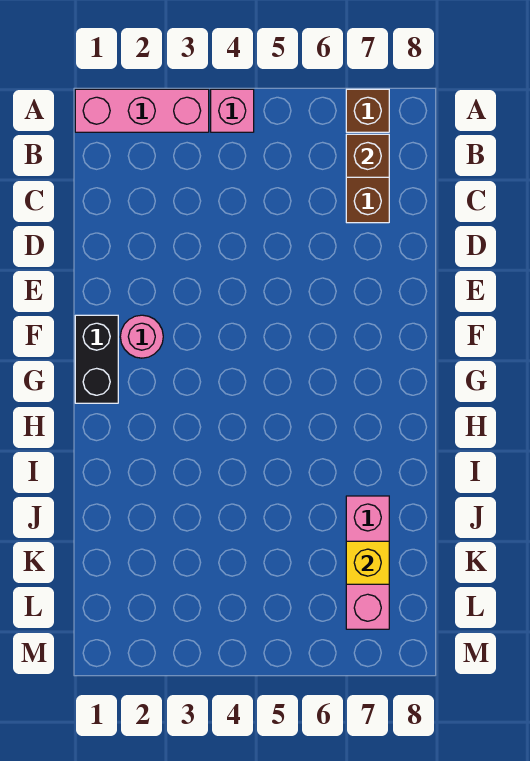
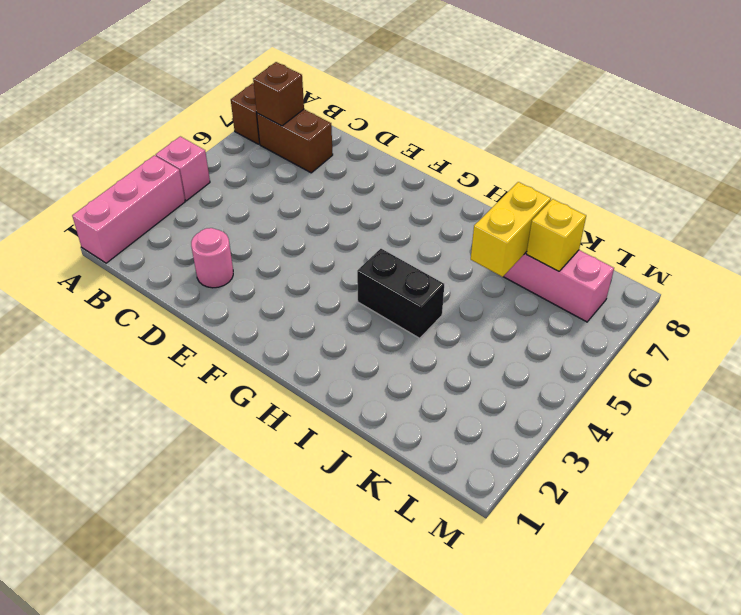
black brick F1:G1 level 1 -> black brick H4:I4 level 1
pink round brick F2 level 1 -> pink round brick D2 level 1
none -> yellow brick J6:J7 level 2

